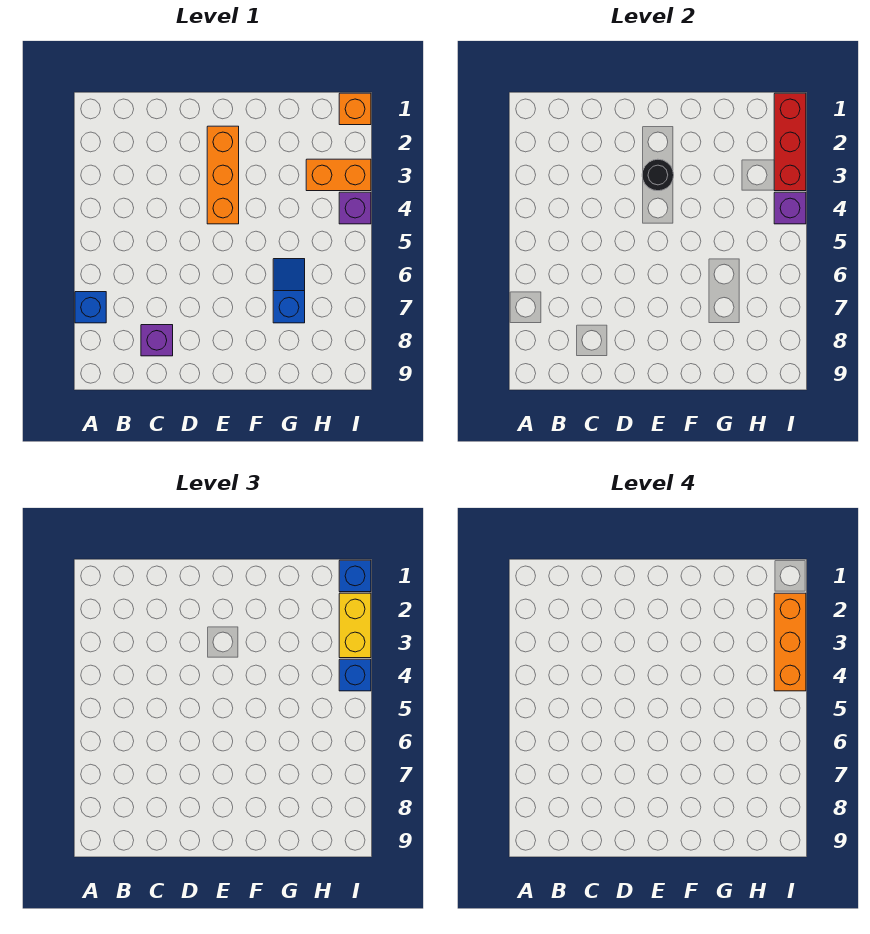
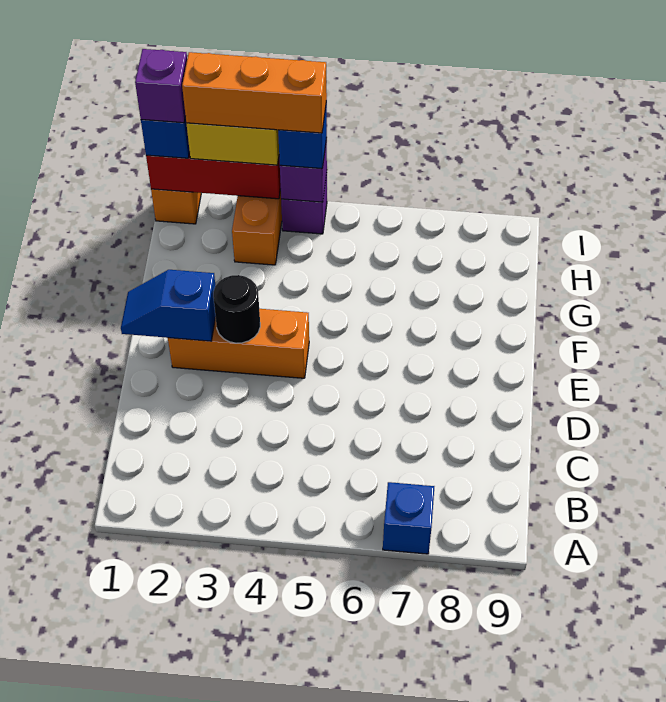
purple brick C8 level 1 -> purple brick I1 level 4
blue slope G6:G7 level 1 top 7 -> blue slope E1:E2 level 2 top 2

